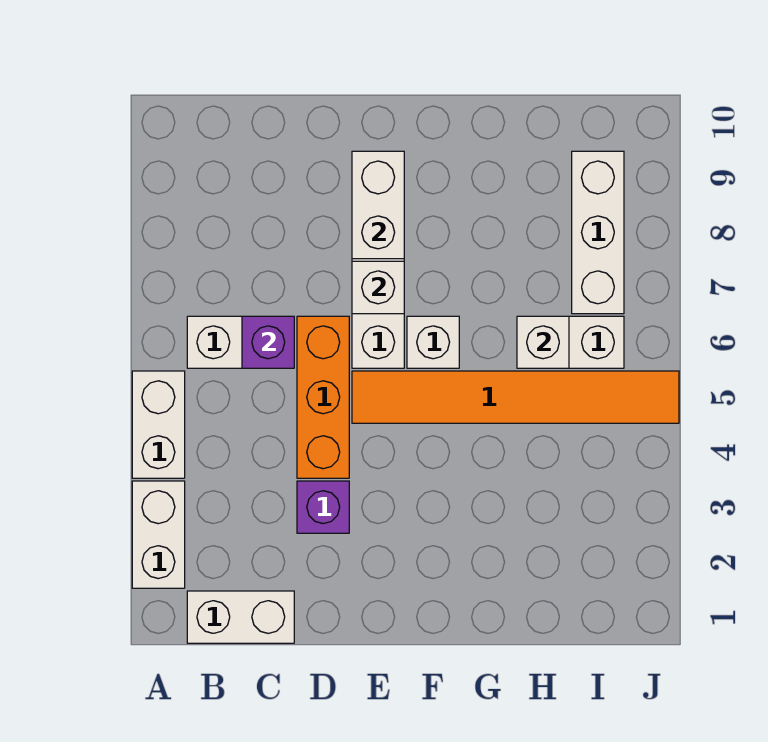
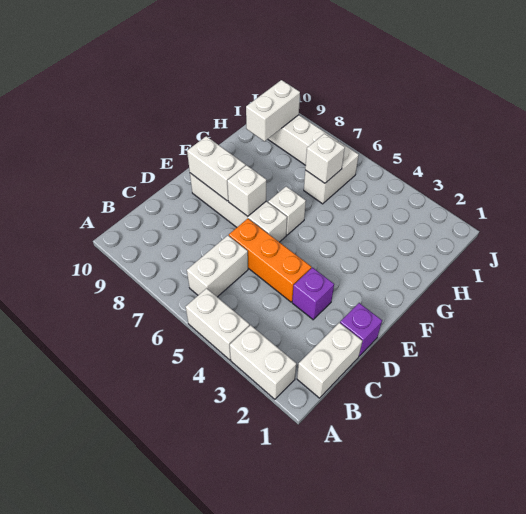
purple brick C6 level 2 -> purple brick D1 level 1
orange tile E5:J5 level 1 -> none
none -> white brick H9:I9 level 2

